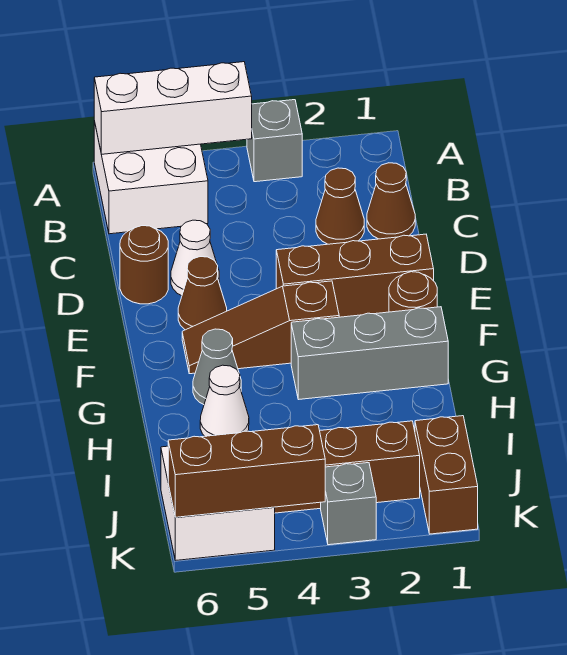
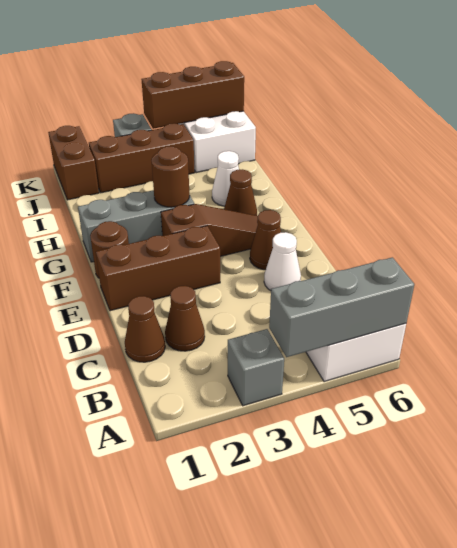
white brick A4:A6 level 2 -> grey brick A4:A6 level 2
brown round brick D6 level 1 -> brown round brick G3 level 2
grey cone G5 level 1 -> brown cone G5 level 1

